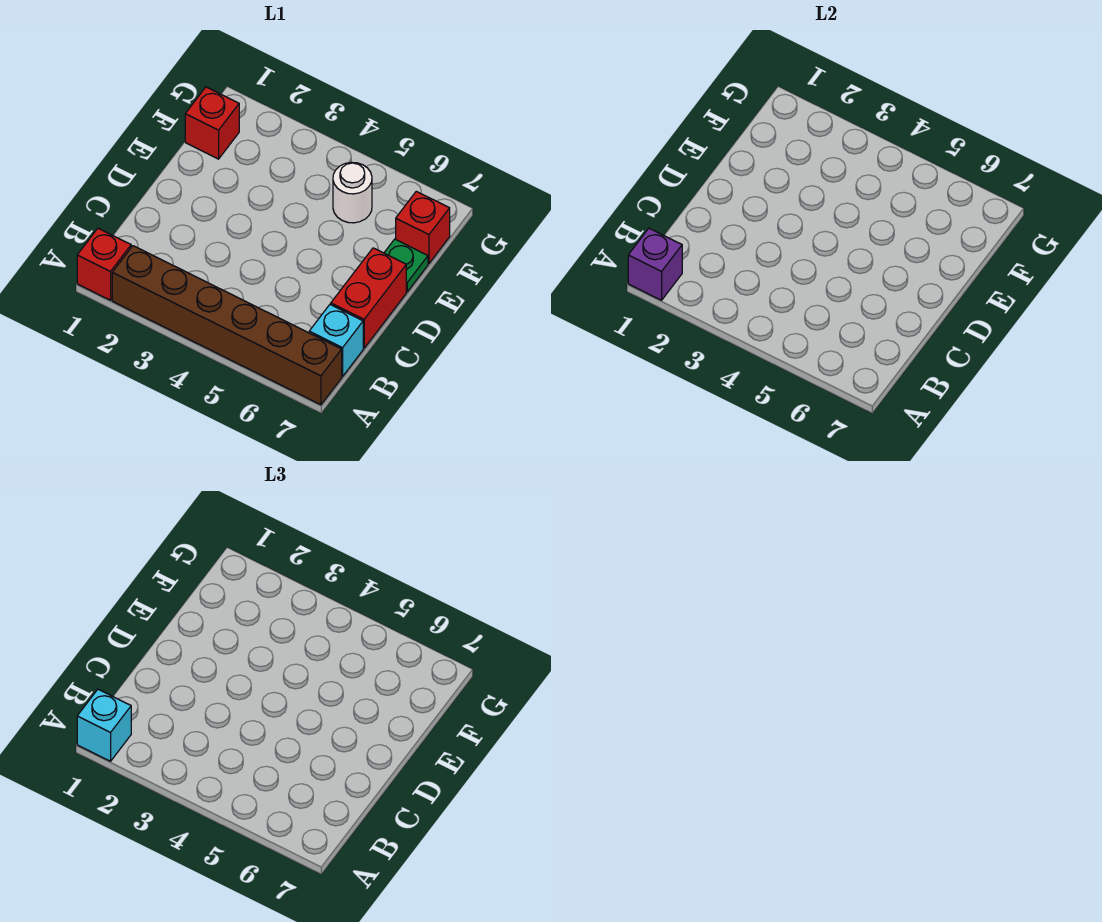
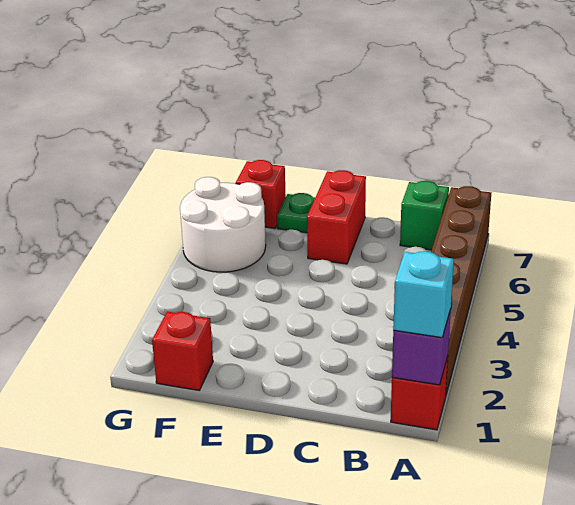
cyan brick B7 level 1 -> green brick B7 level 1
red brick C7:D7 level 1 -> red brick D6:D7 level 1
white round brick F5 level 1 -> white round brick F5:G6 level 1

